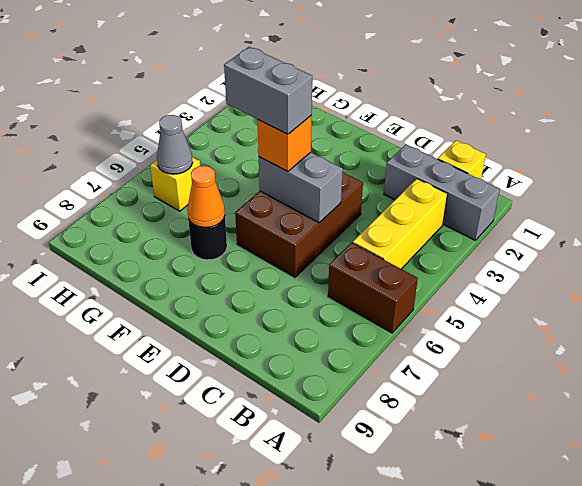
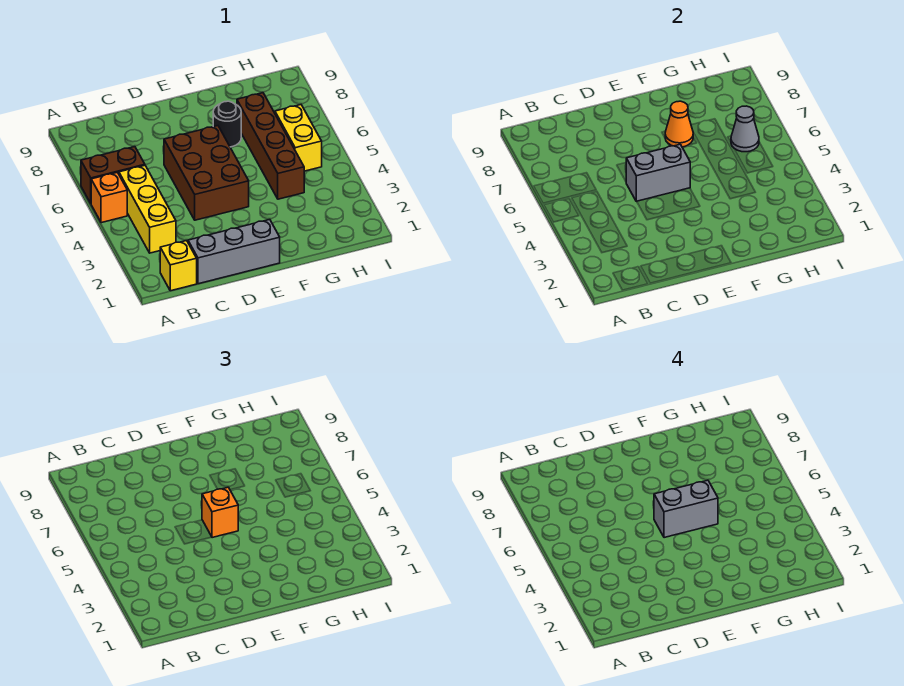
grey brick A2:C2 level 1 -> grey brick C1:E1 level 1
none -> orange brick A5 level 1
none -> brown brick G4:G7 level 1
yellow brick H6 level 1 -> yellow brick H5:H6 level 1

